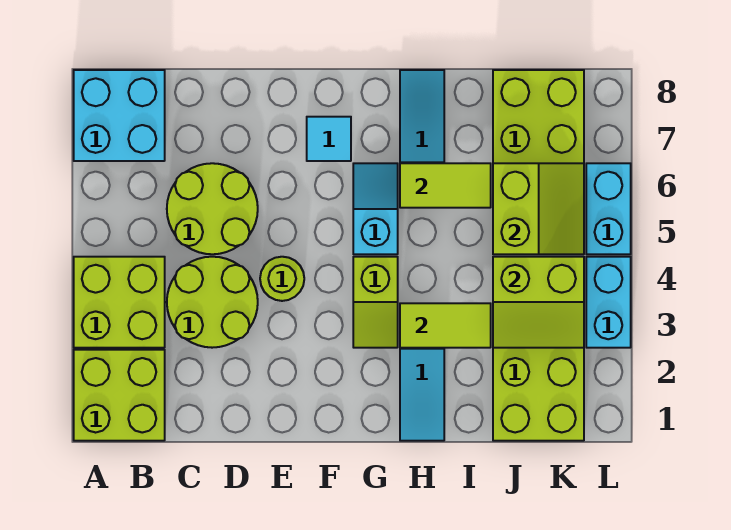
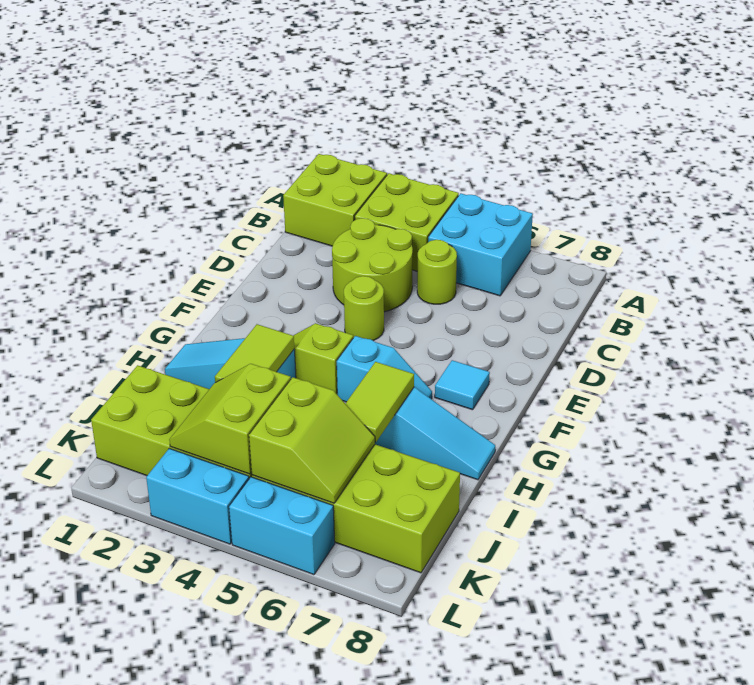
cyan brick A7:B8 level 1 -> cyan brick A5:B6 level 1
lime round brick C5:D6 level 1 -> lime round brick C5 level 1
lime slope J5:K6 level 2 top J -> lime slope J5:K6 level 2 top 5

